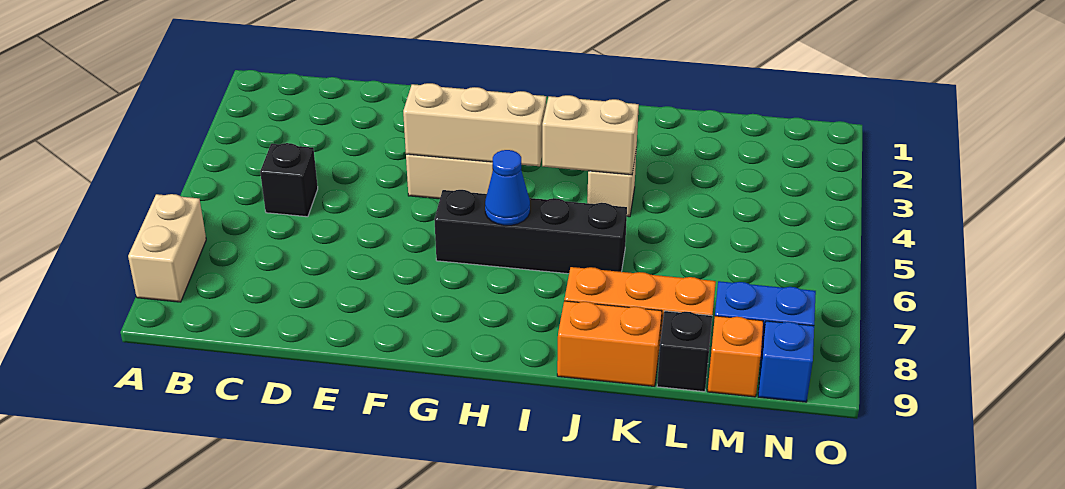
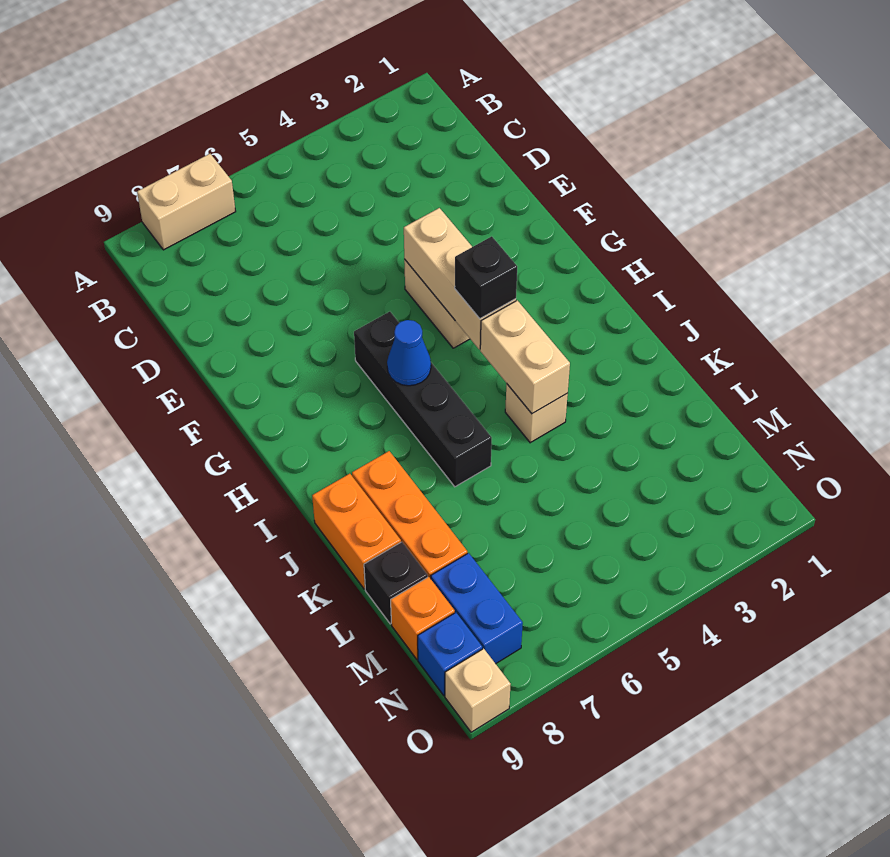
black brick C5 level 1 -> black brick H4 level 3
none -> tan brick O9 level 1

